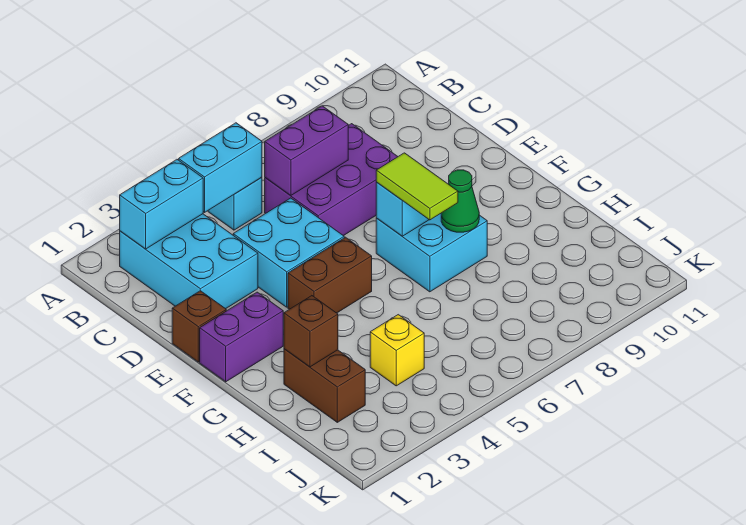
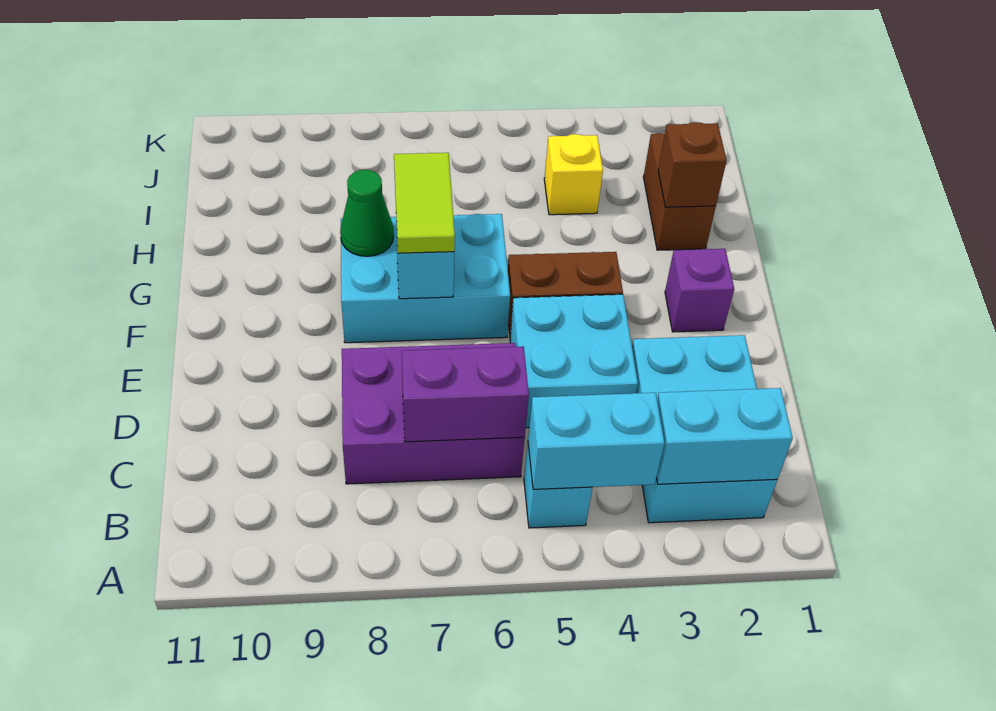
brown brick E1 level 1 -> none
purple brick F1:F2 level 1 -> purple brick F2 level 1
cyan brick F7:G8 level 1 -> cyan brick F6:G8 level 1

